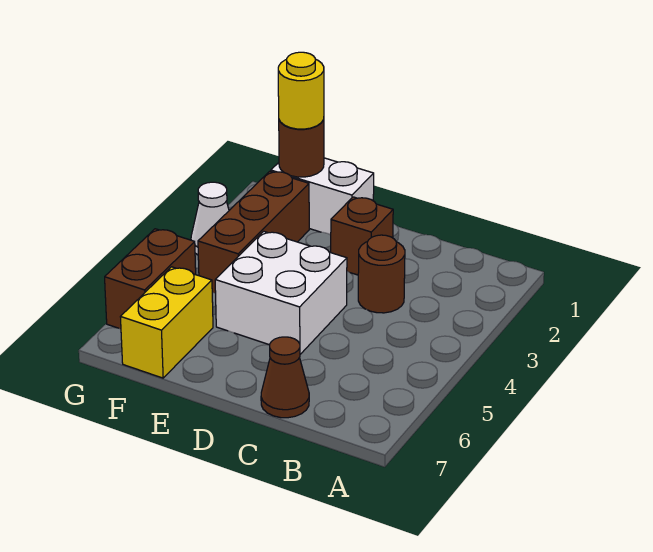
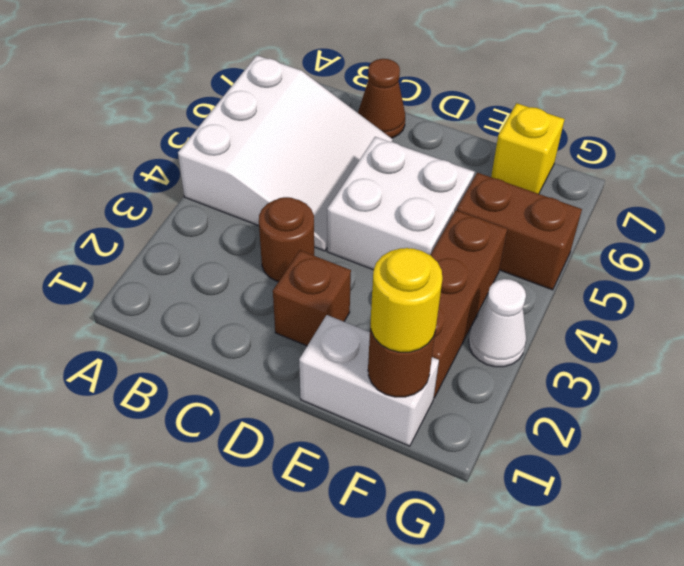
none -> white slope A4:C6 level 1 top A
yellow brick F6:F7 level 1 -> yellow brick F7 level 1
brown brick G5:G6 level 1 -> brown brick F5:G5 level 1

